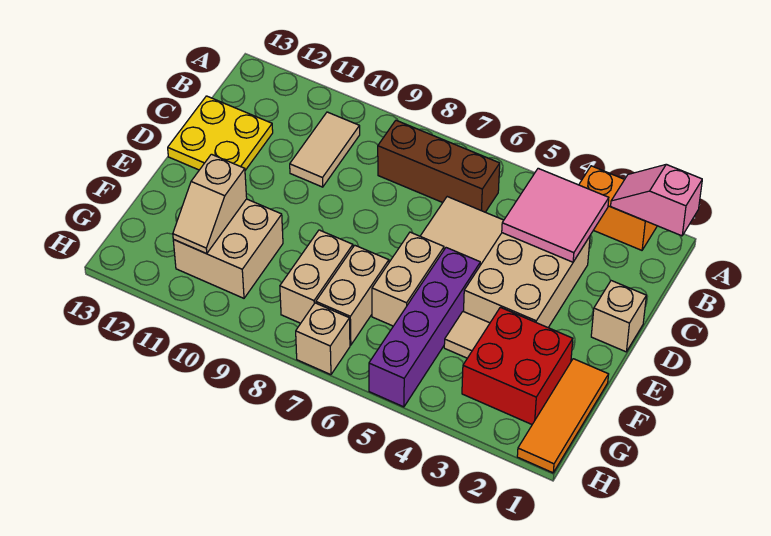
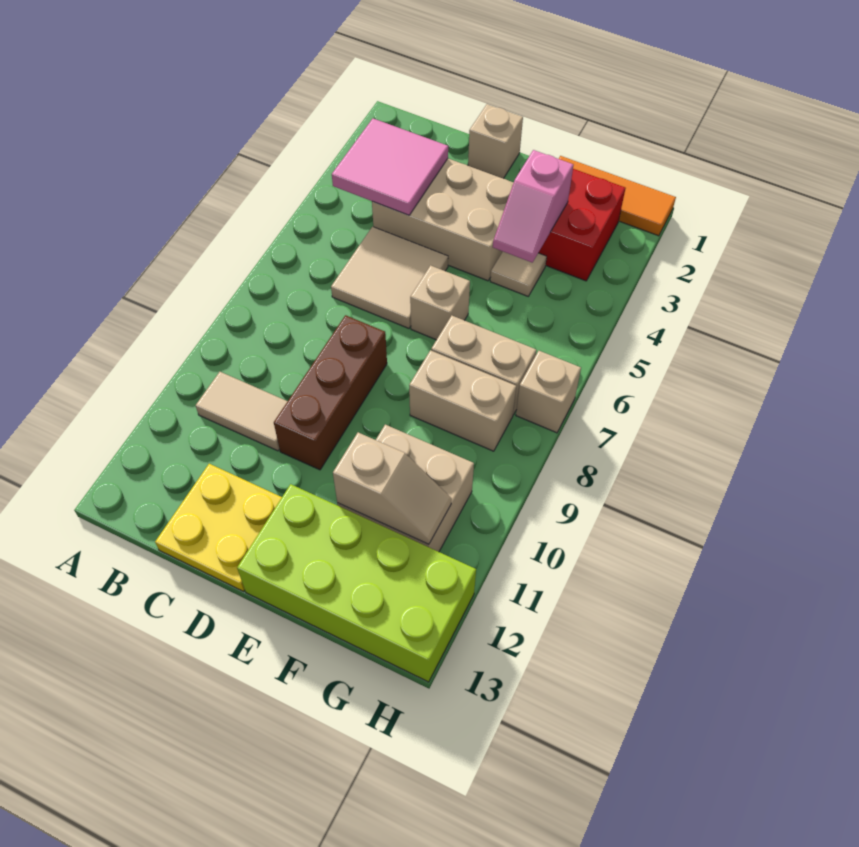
pink slope A1:A2 level 2 top 1 -> pink slope F3:F4 level 2 top 3
orange brick A2:A3 level 1 -> none
brown brick B6:B8 level 1 -> brown brick D8:D10 level 1
purple brick E5:H5 level 1 -> none
tan brick E6:F6 level 1 -> tan brick E6 level 1
none -> lime brick E12:H13 level 1

